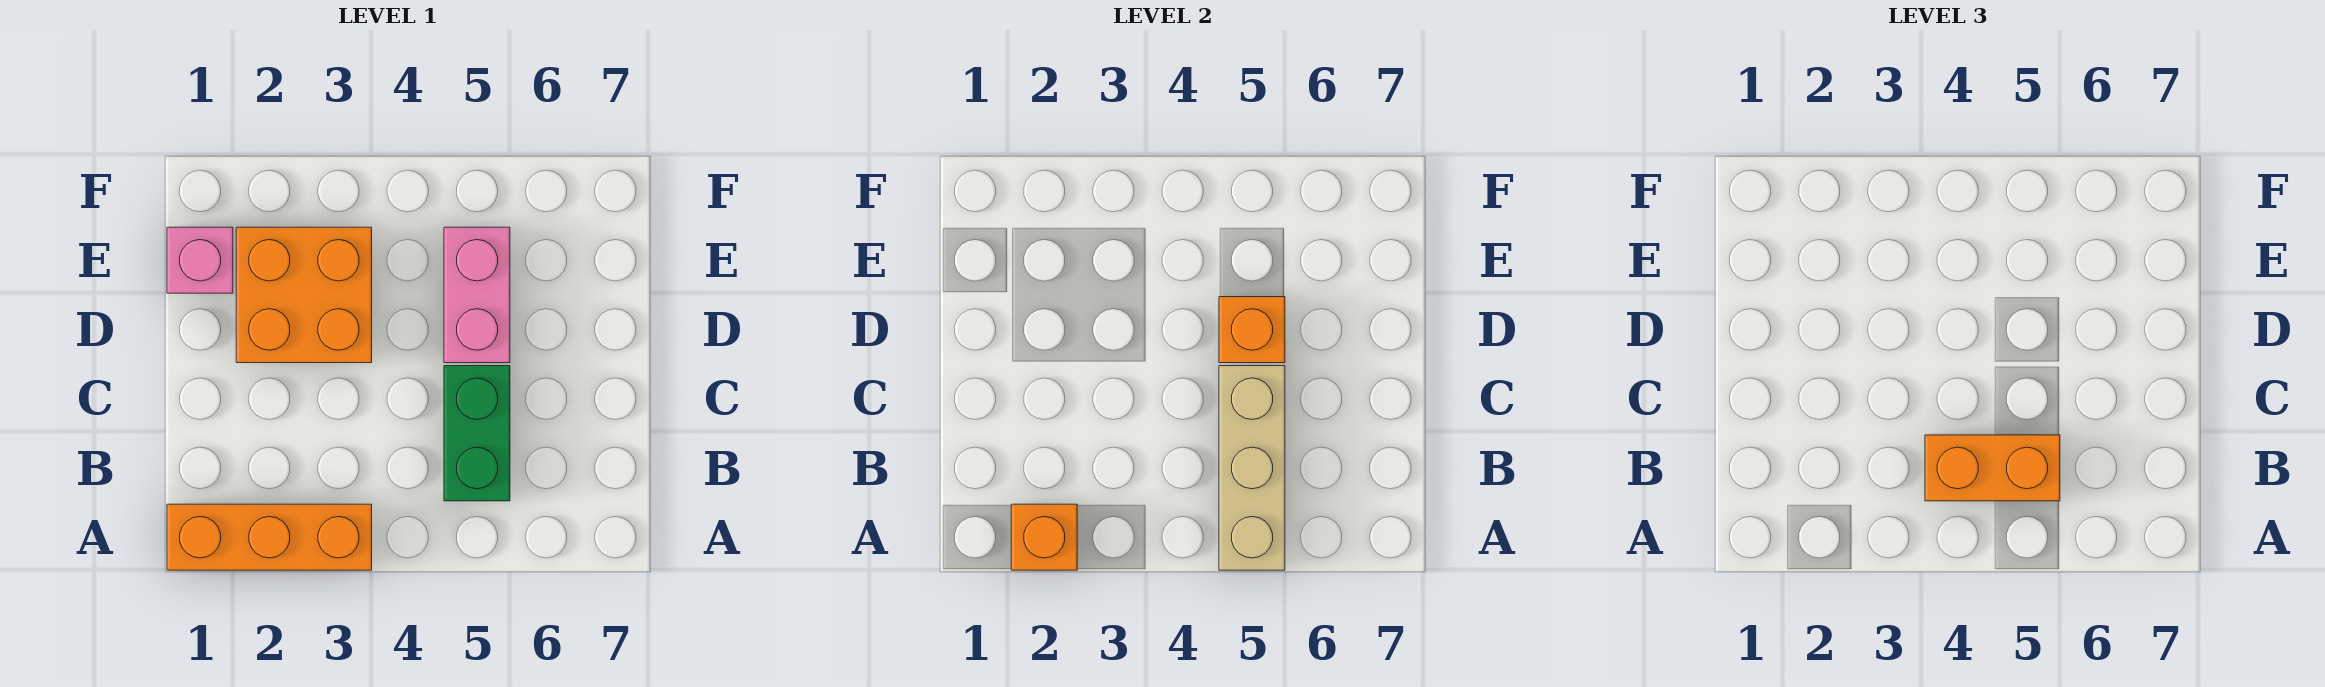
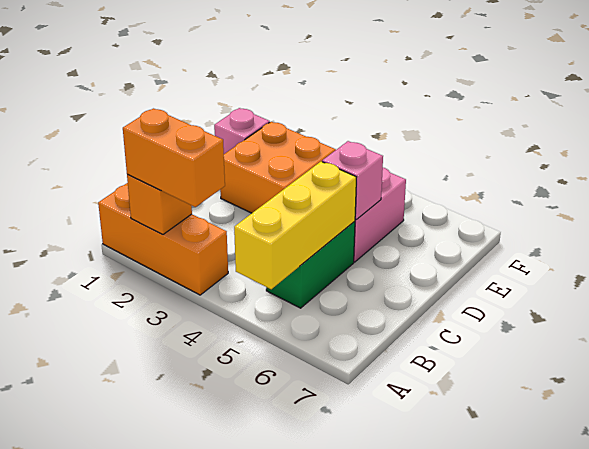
tan brick A5:C5 level 2 -> yellow brick A5:C5 level 2
orange brick B4:B5 level 3 -> orange brick A2:A3 level 3
orange brick D5 level 2 -> pink brick D5 level 2

